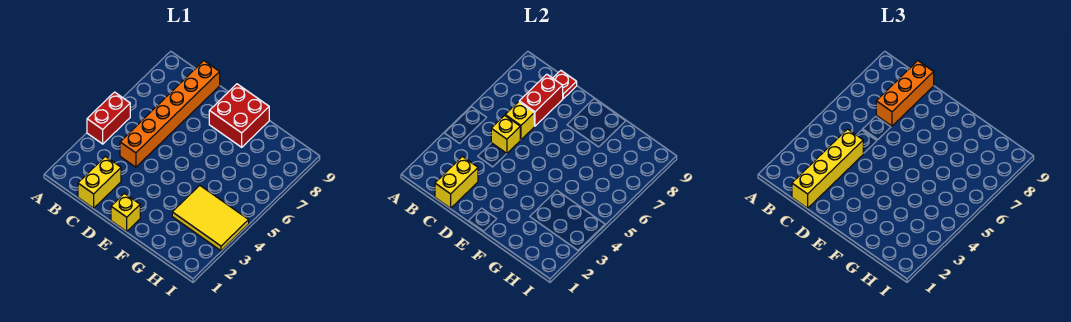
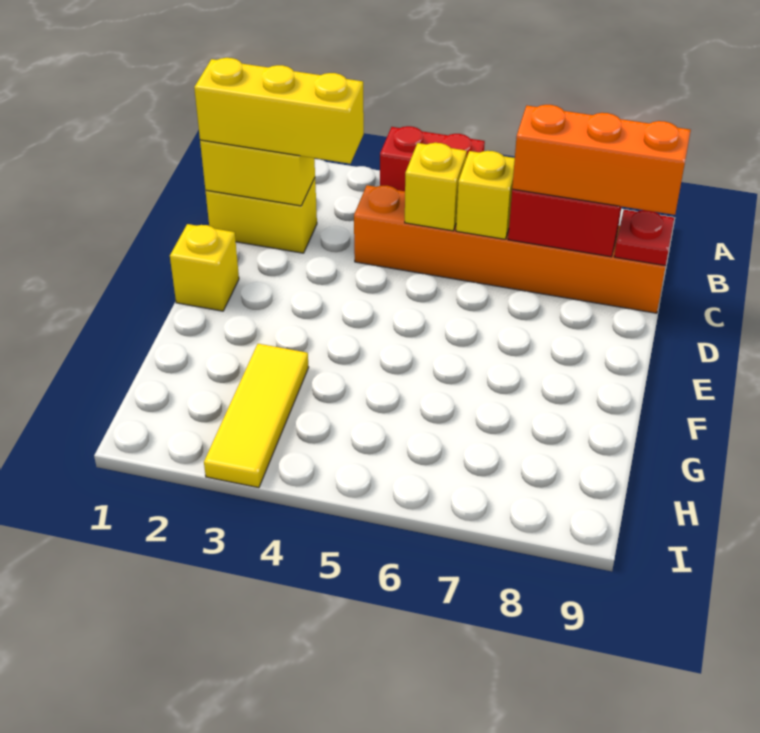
yellow brick C1:C4 level 3 -> yellow brick C1:C3 level 3
red brick E8:F9 level 1 -> none
yellow tile G3:I4 level 1 -> yellow tile G3:I3 level 1

